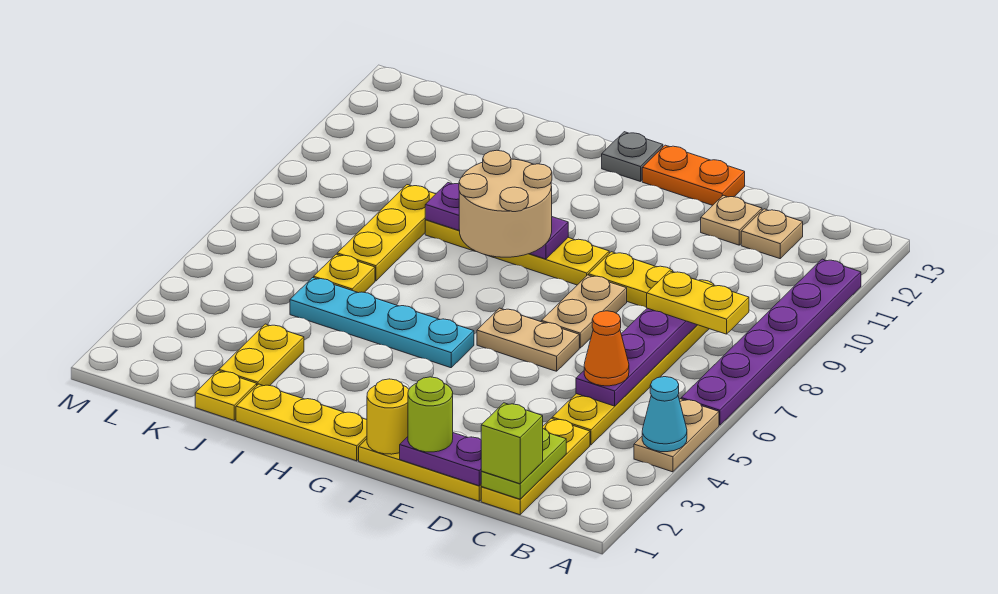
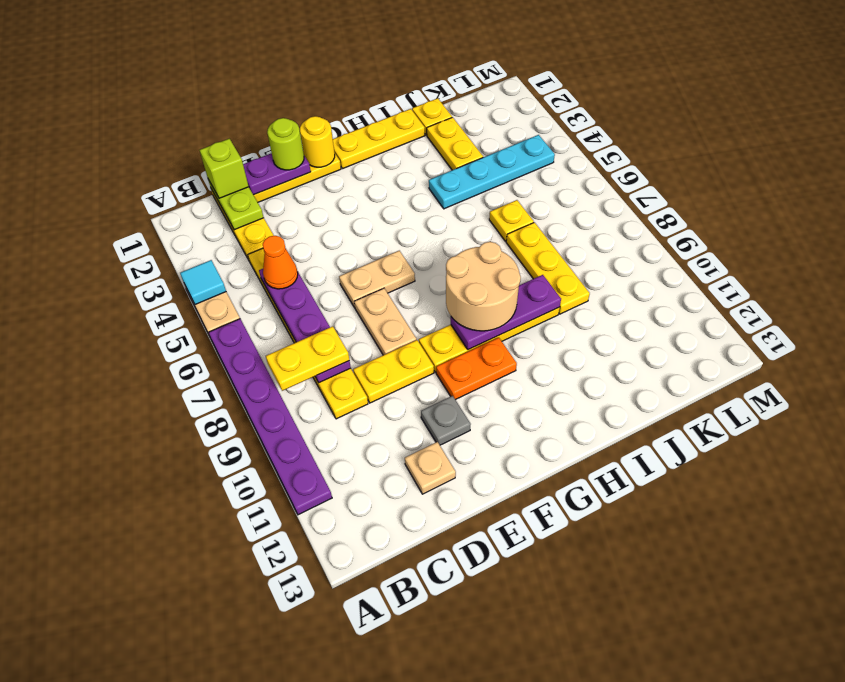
cyan cone A4 level 2 -> cyan tile A4 level 2
tan plate C12 level 1 -> none
orange plate E13:F13 level 1 -> orange plate F10:G10 level 1
cyan plate G5:J5 level 1 -> cyan plate I4:L4 level 1
grey plate G13 level 1 -> grey plate E11 level 1

